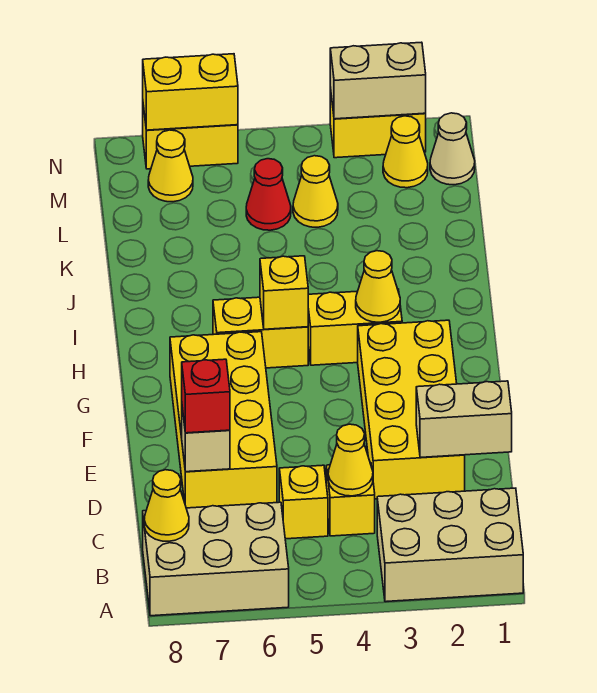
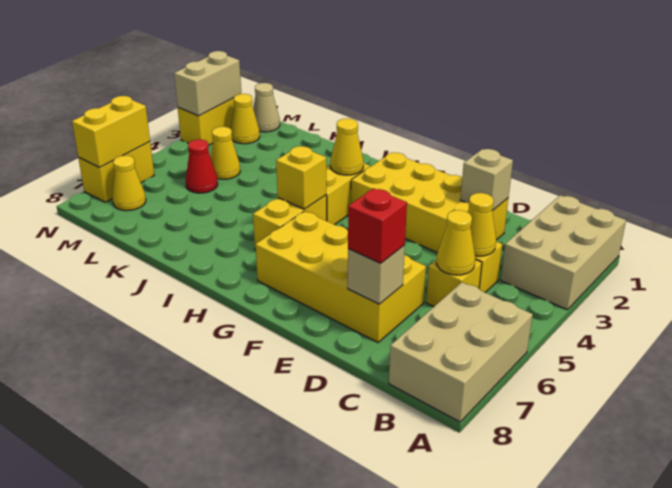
yellow cone B8 level 2 -> yellow cone C5 level 2
tan brick D1:D2 level 2 -> tan brick D2 level 2

